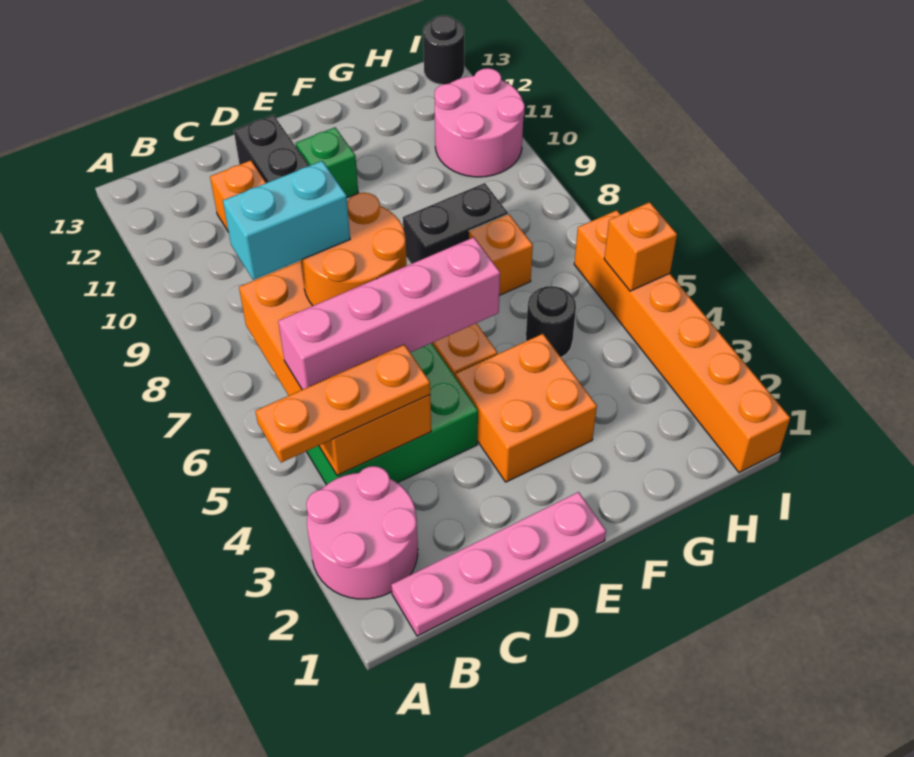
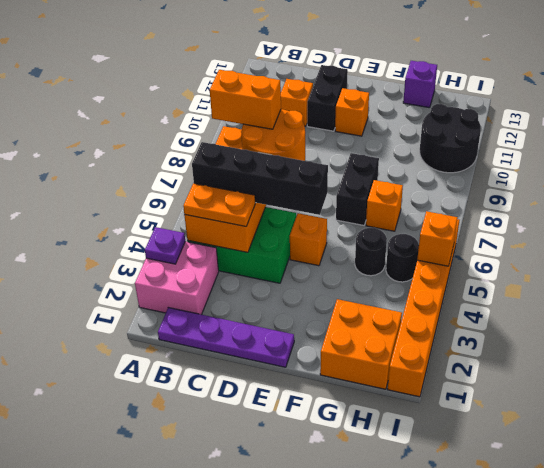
pink round brick A2:B3 level 1 -> pink brick A2:B3 level 1
none -> purple plate A3 level 2
orange plate A4:C4 level 3 -> orange plate B4:C4 level 3
pink plate B1:E1 level 1 -> purple plate B1:E1 level 1
pink brick B5:E5 level 3 -> black brick B5:E5 level 3
cyan brick B7:C7 level 4 -> orange brick B7:C7 level 4
orange brick E3:F4 level 1 -> orange brick G1:H2 level 1
green brick E11 level 1 -> orange brick E11 level 1
black brick F8:G8 level 1 -> black brick F7:F8 level 1
none -> purple brick G13 level 1
pink round brick H10:I11 level 1 -> black round brick H10:I11 level 1
black round brick I13 level 1 -> black round brick H5 level 1

